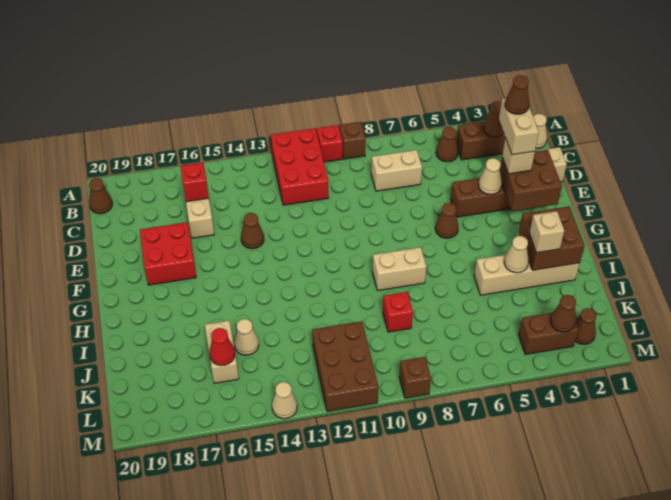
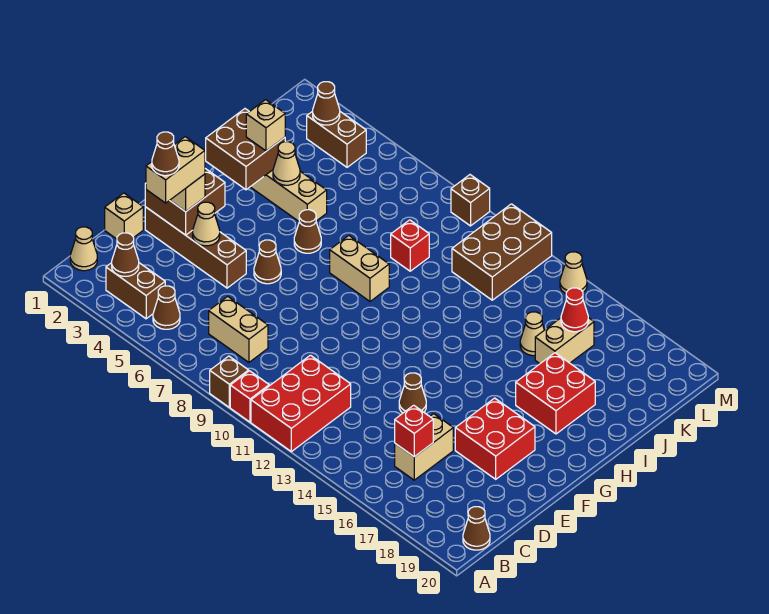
none -> red brick H17:I18 level 1
brown cone L2 level 1 -> brown cone H6 level 1

